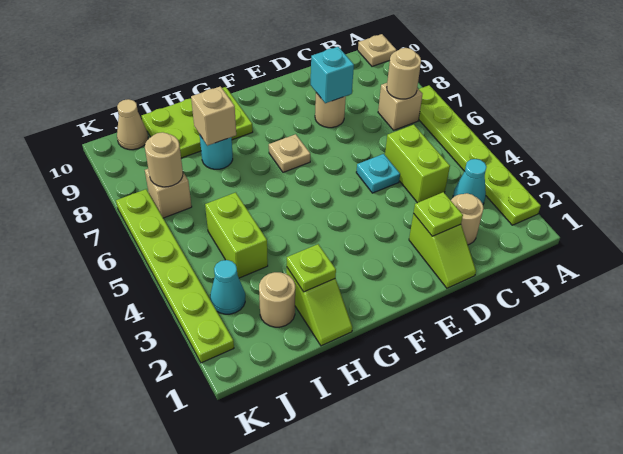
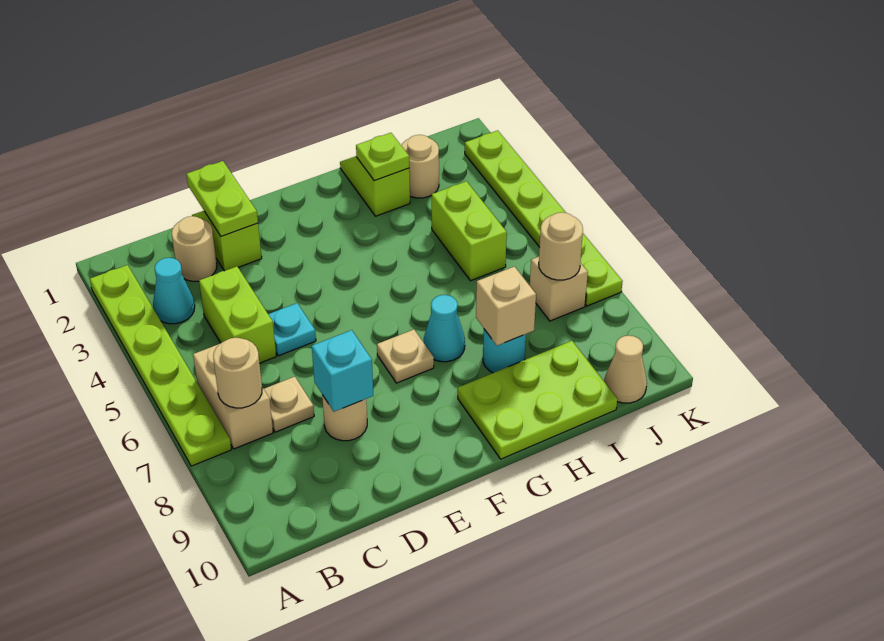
tan plate A10 level 1 -> tan plate C7 level 1
tan brick B7 level 1 -> tan brick B6:B7 level 1
lime plate D2 level 2 -> lime plate D1:D2 level 2
cyan cone J3 level 1 -> cyan cone G7 level 1

